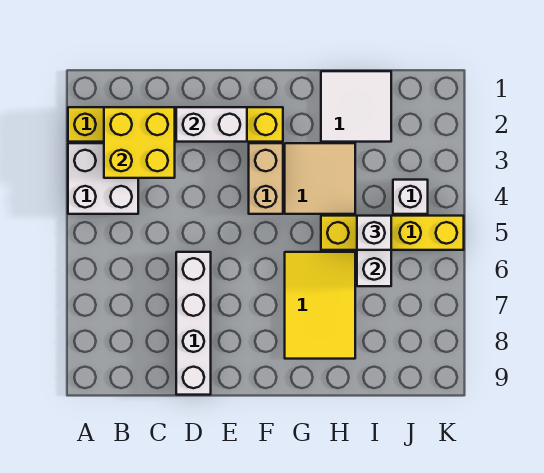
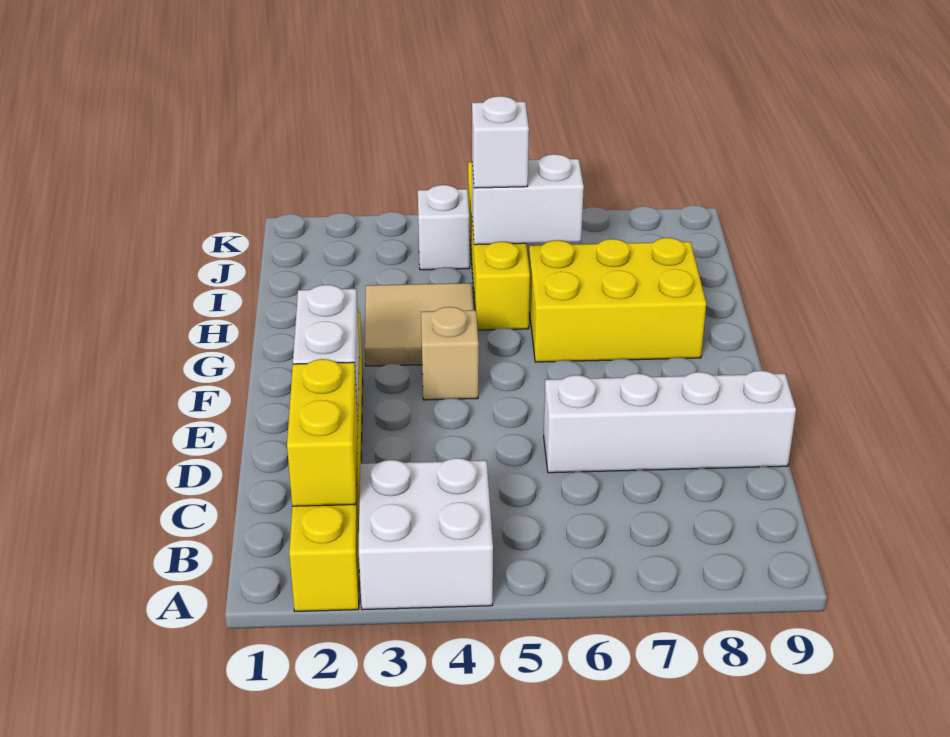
yellow brick B2:C3 level 2 -> yellow brick B2:C2 level 2
tan brick F3:F4 level 1 -> tan brick F4 level 1
yellow tile G6:H8 level 1 -> yellow brick G6:H8 level 1
white tile H1:I2 level 1 -> none

